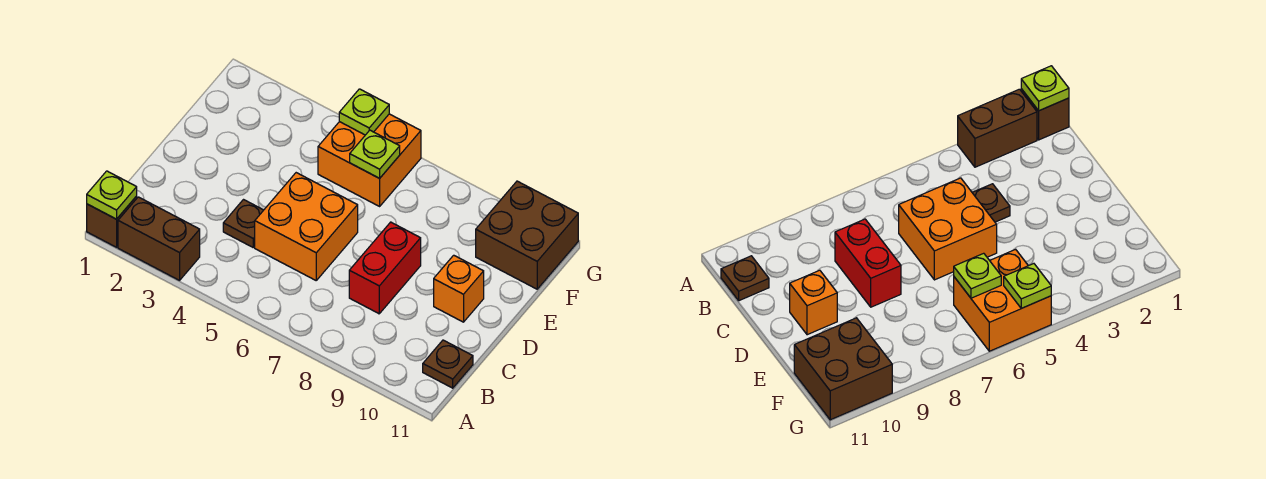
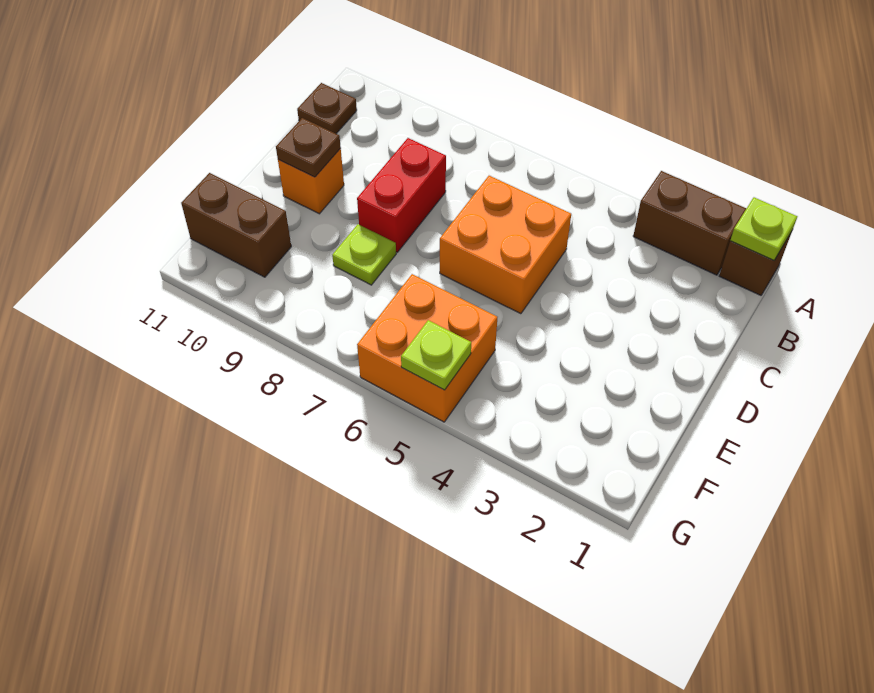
brown plate C4 level 1 -> brown plate D10 level 2
lime plate F6 level 2 -> lime plate E8 level 1
brown brick F10:G11 level 1 -> brown brick F10:F11 level 1

